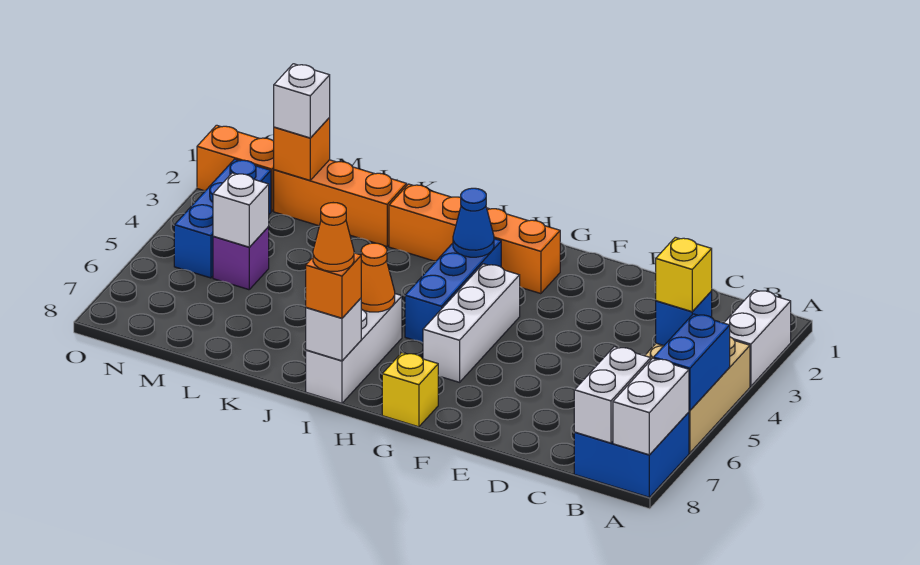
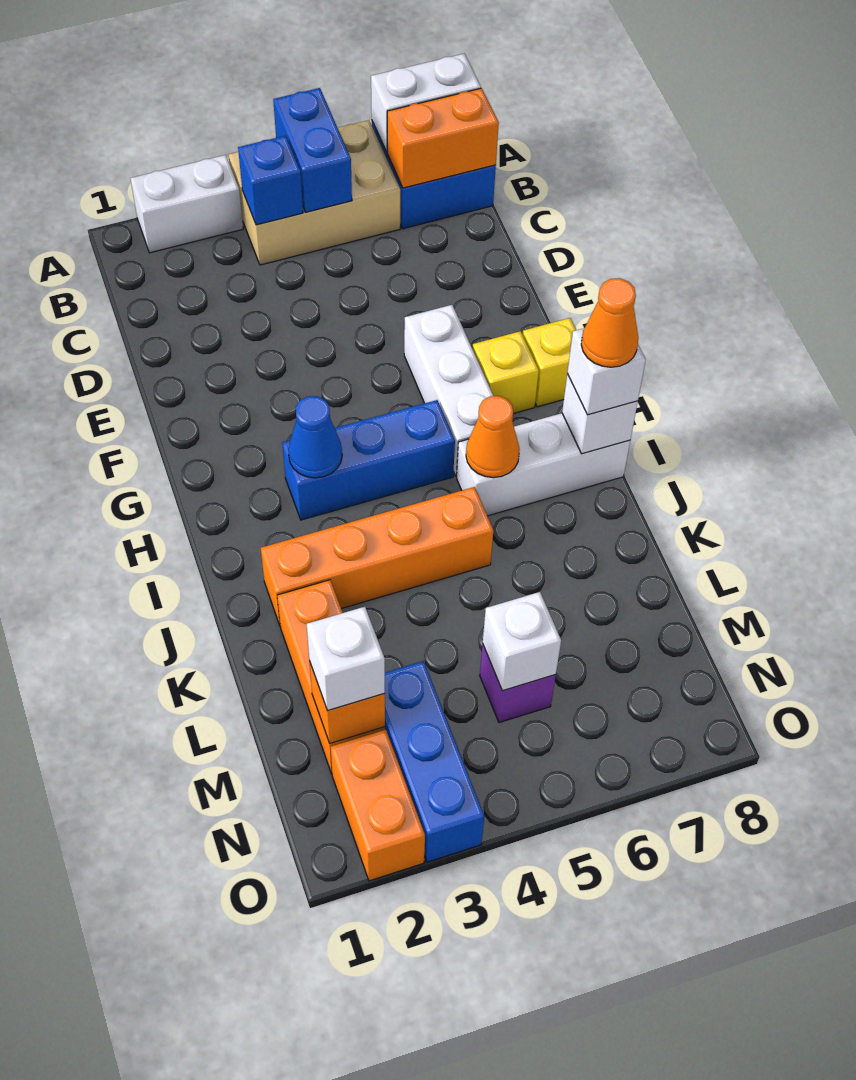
blue brick A5:A6 level 2 -> blue brick A5:B5 level 2
yellow brick B4 level 3 -> yellow brick G7 level 1
white brick B7:B8 level 2 -> orange brick B7:B8 level 2
orange brick G2:J2 level 1 -> orange brick J2:J5 level 1
white brick G4:G6 level 1 -> white brick F6:H6 level 1
orange brick I8 level 3 -> white brick I8 level 3
blue brick N3:N5 level 1 -> blue brick M3:O3 level 1

